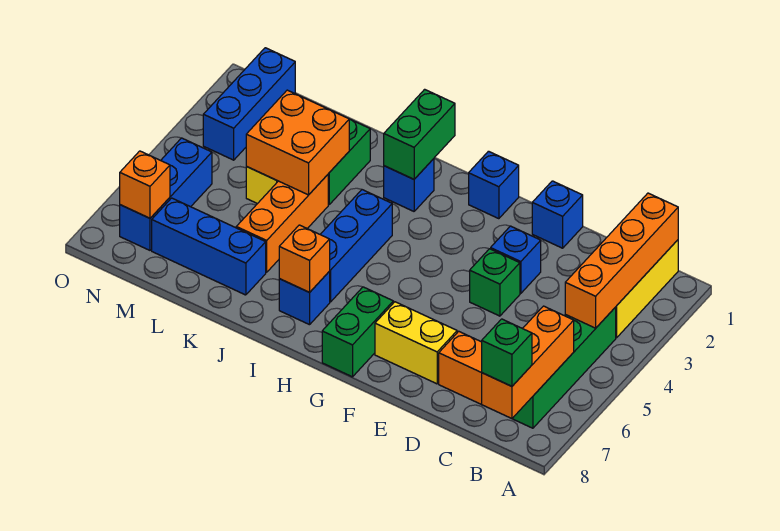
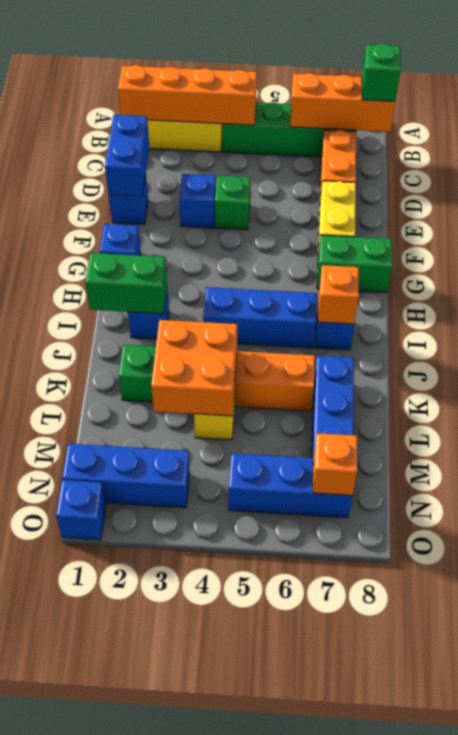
none -> blue brick D1:E1 level 2
none -> blue brick O1 level 1

